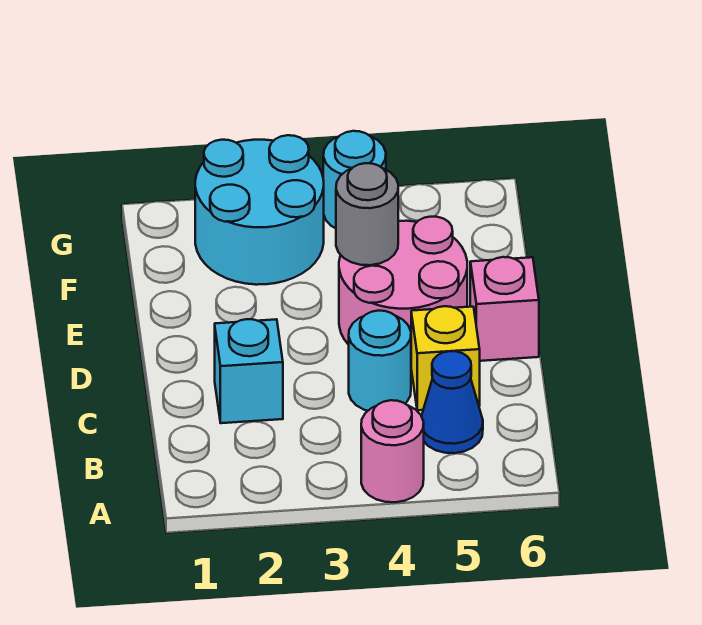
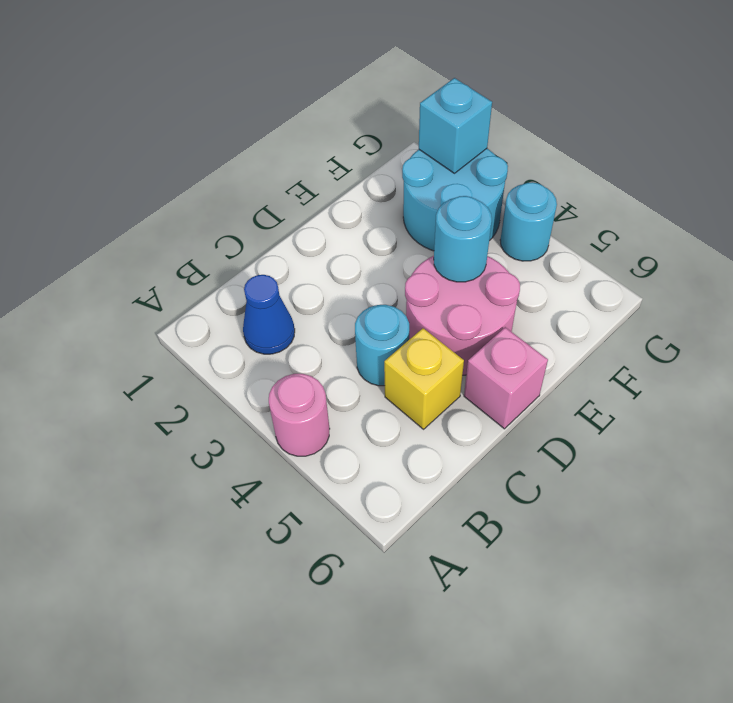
blue cone B5 level 1 -> blue cone B2 level 1
cyan brick C2 level 1 -> cyan brick G2 level 2
grey round brick E4 level 2 -> cyan round brick E4 level 2

